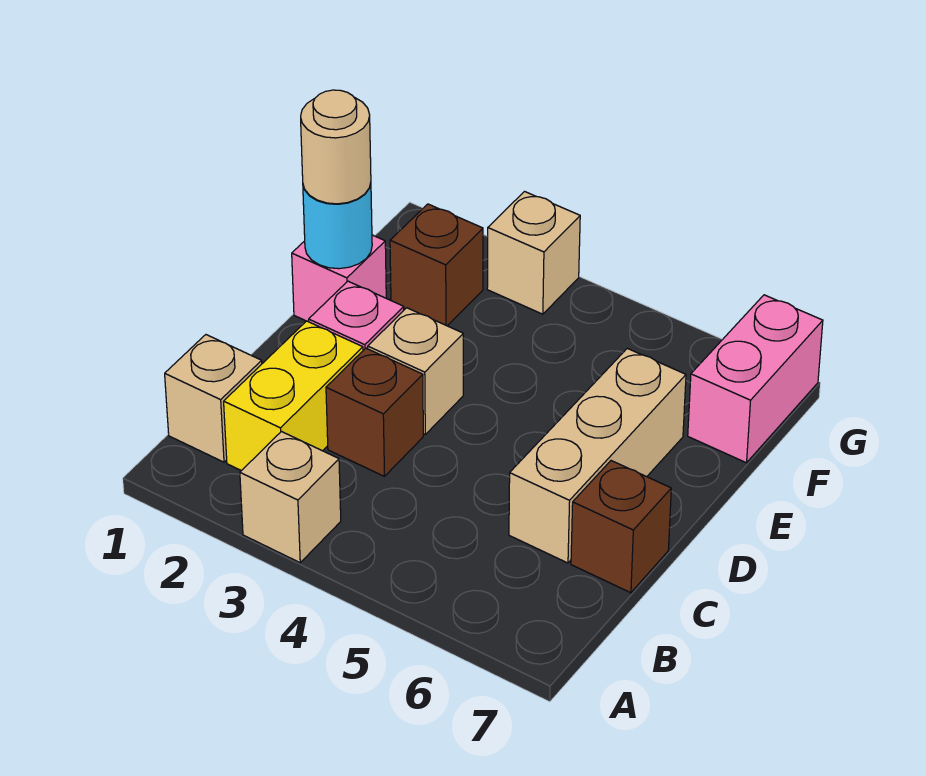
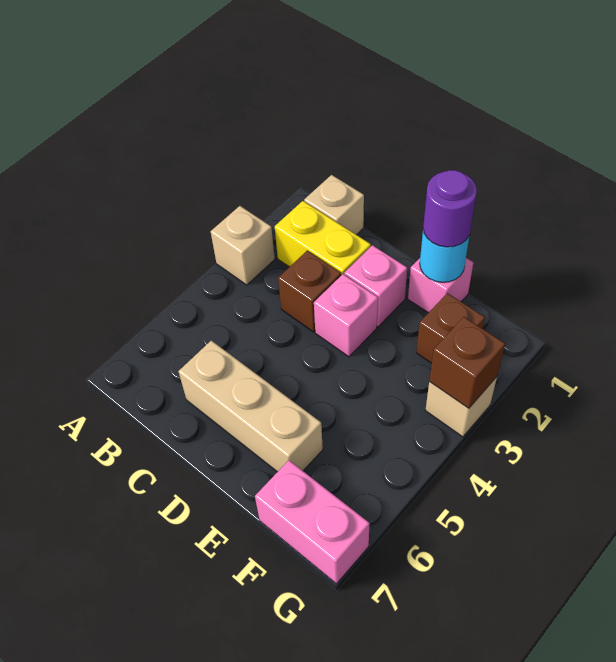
brown brick C7 level 1 -> brown brick G3 level 2
tan brick D3 level 1 -> pink brick D3 level 1
tan round brick E1 level 3 -> purple round brick E1 level 3

